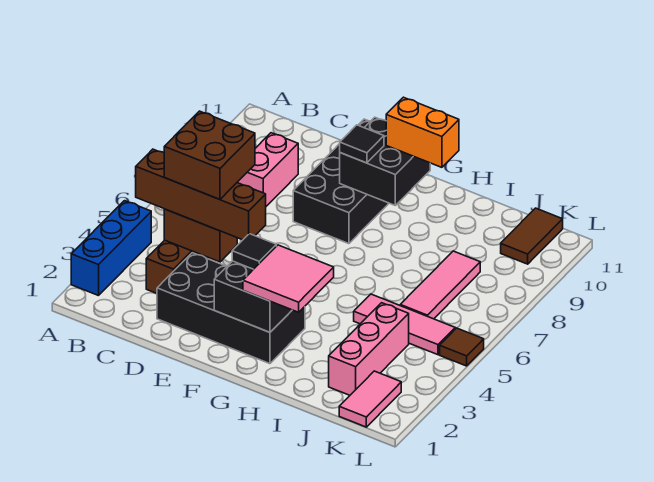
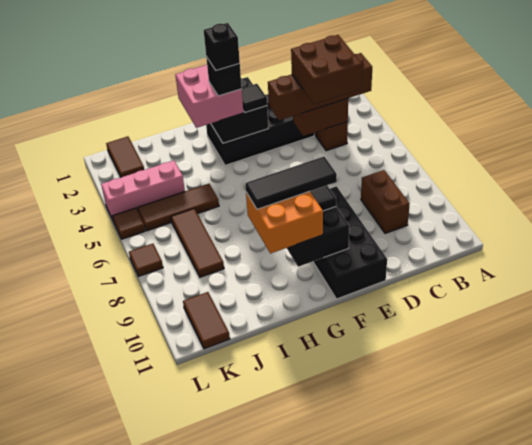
blue brick A2:A4 level 1 -> none
pink brick C8:C9 level 1 -> brown brick C8:C9 level 1
none -> black tile F9:H9 level 4
pink tile G2:H3 level 3 -> pink brick G2:H3 level 3
none -> black brick G3 level 4
none -> black brick G3 level 5
orange brick G10:H10 level 3 -> orange brick G9:H10 level 3
pink tile I5:K5 level 1 -> brown tile I5:K5 level 1
pink brick J2:J4 level 1 -> pink brick J4:L4 level 1
pink tile J6:J8 level 1 -> brown tile J6:J8 level 1
pink tile K1:K2 level 1 -> brown tile K1:K2 level 1
none -> brown tile L7 level 1

